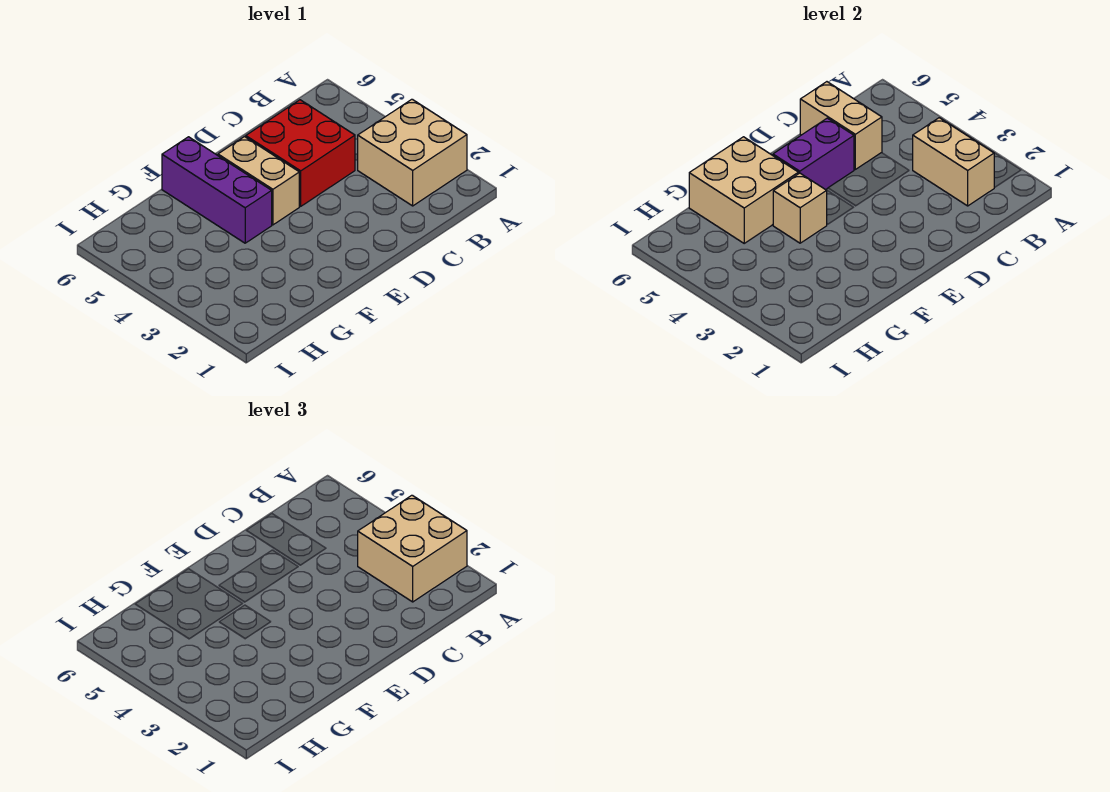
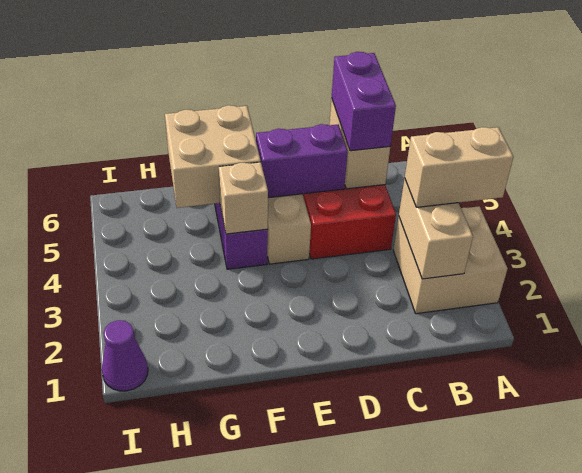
tan brick A2:B3 level 3 -> tan brick A3:B3 level 3
none -> purple brick C5:C6 level 3
none -> purple cone I1 level 1

